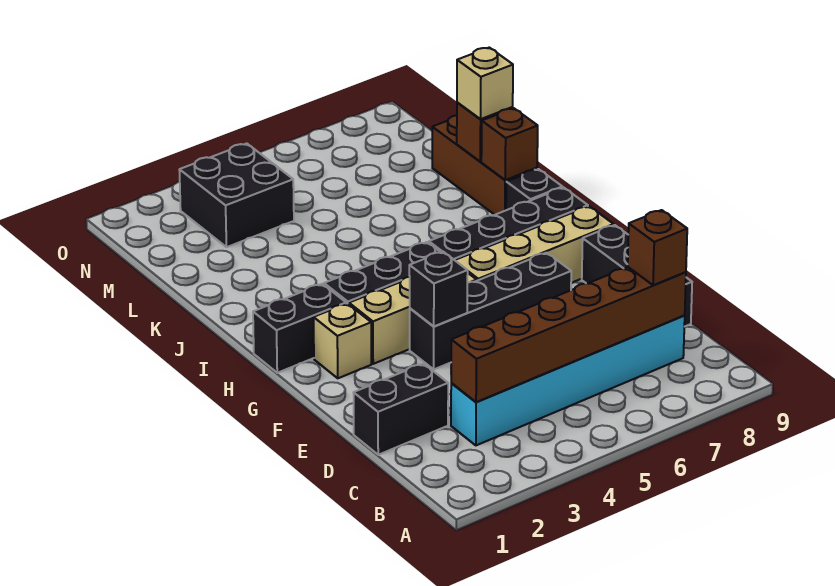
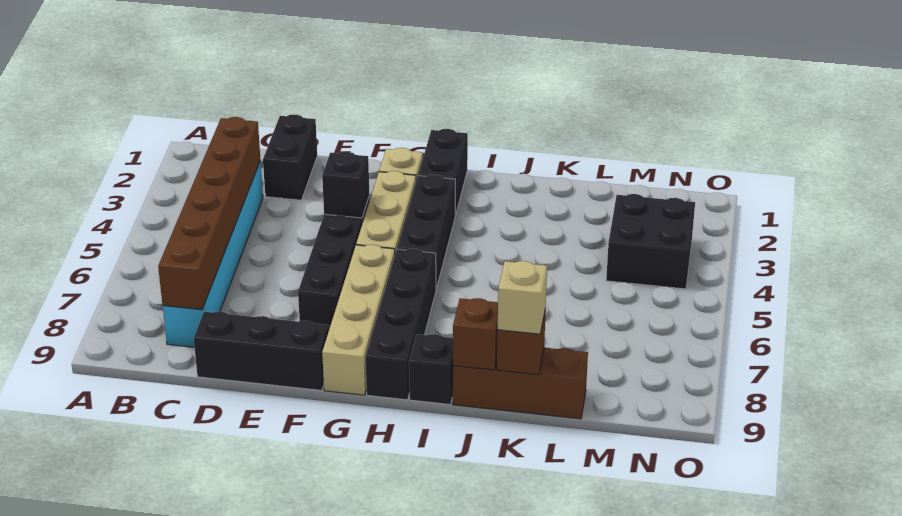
brown brick C8 level 3 -> none

